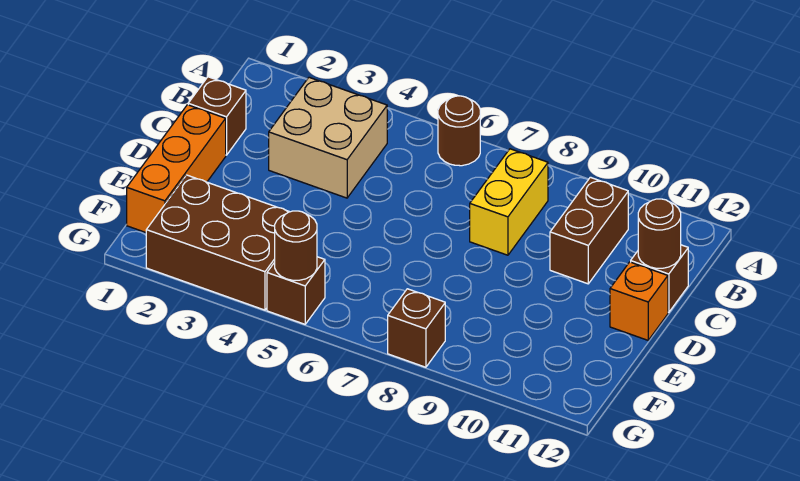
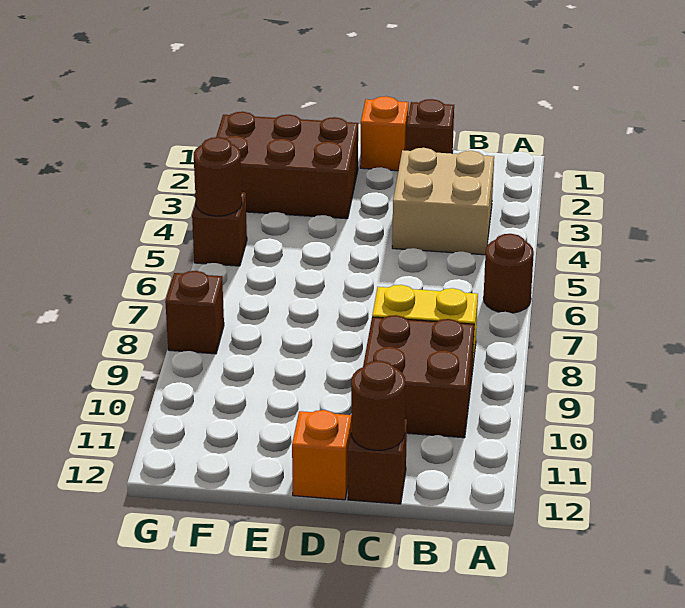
brown brick B10:C10 level 1 -> brown brick B9:C10 level 1
orange brick D1:F1 level 1 -> orange brick D1 level 1
brown brick F2:G4 level 1 -> brown brick E2:G3 level 1

